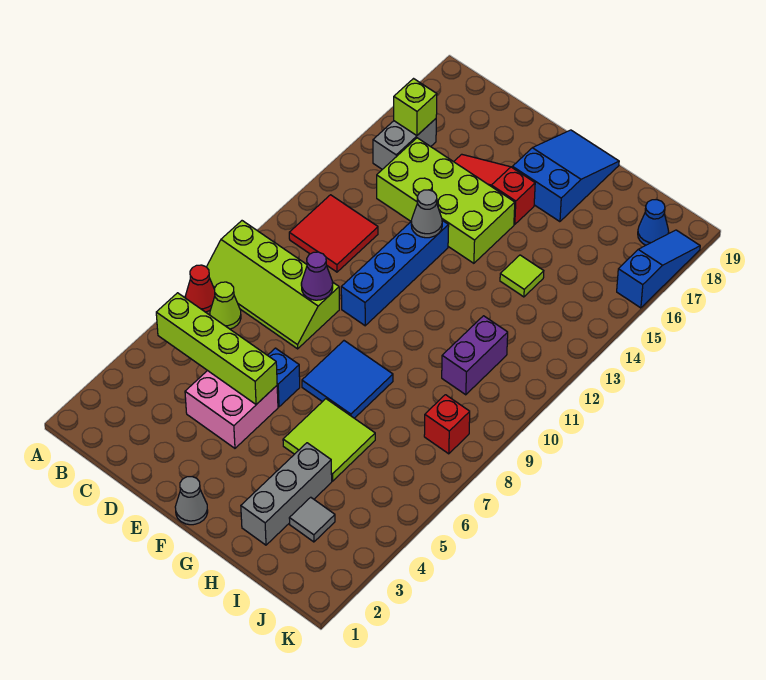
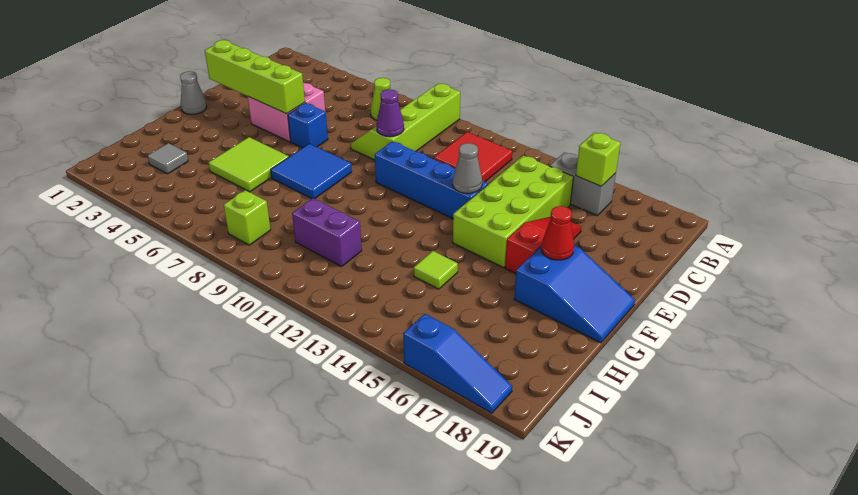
red cone A7 level 1 -> red cone F17 level 2
lime brick B5:E5 level 2 -> lime brick E2:E5 level 2
grey brick H2:H4 level 1 -> none
red brick J8 level 1 -> lime brick J8 level 1
blue cone J18 level 1 -> none

